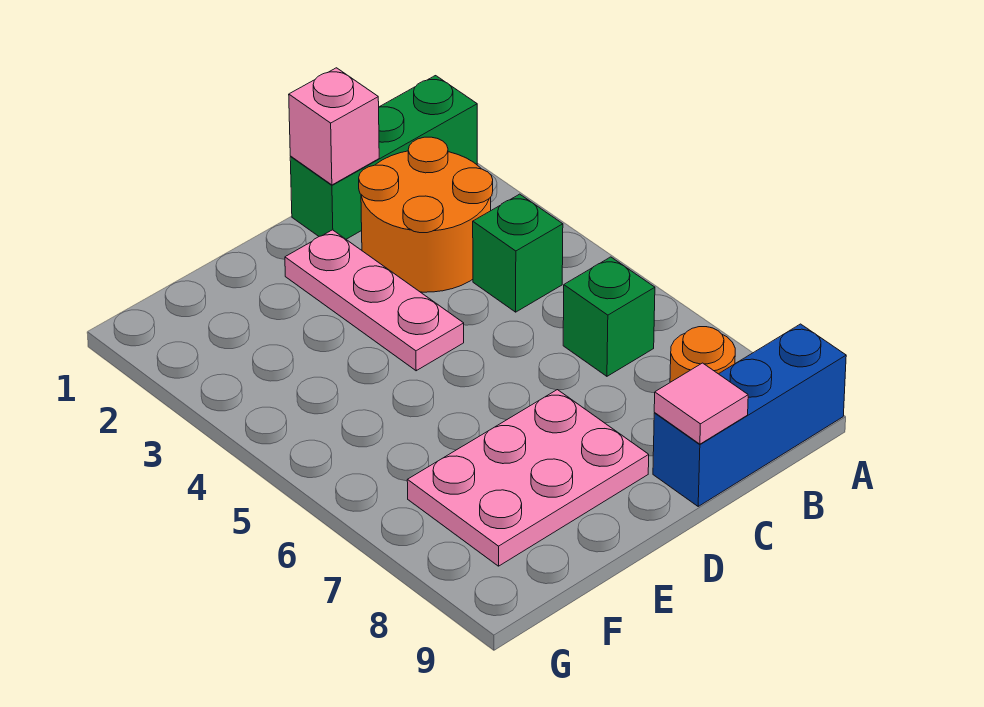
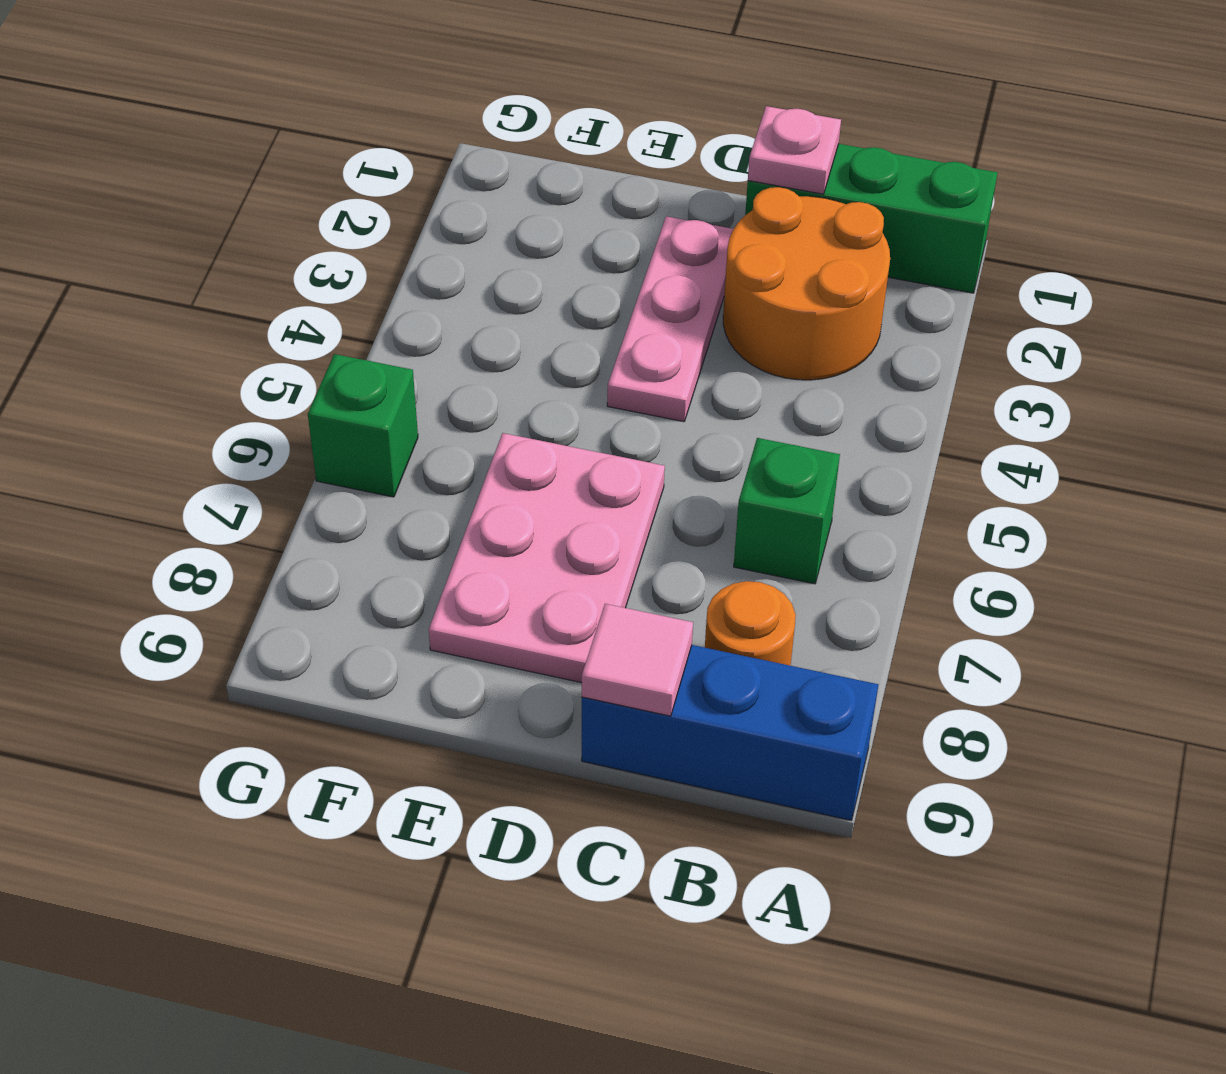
green brick B4 level 1 -> green brick G6 level 1
pink brick C1 level 2 -> pink plate C1 level 2
pink plate D7:F8 level 1 -> pink plate D6:E8 level 1

